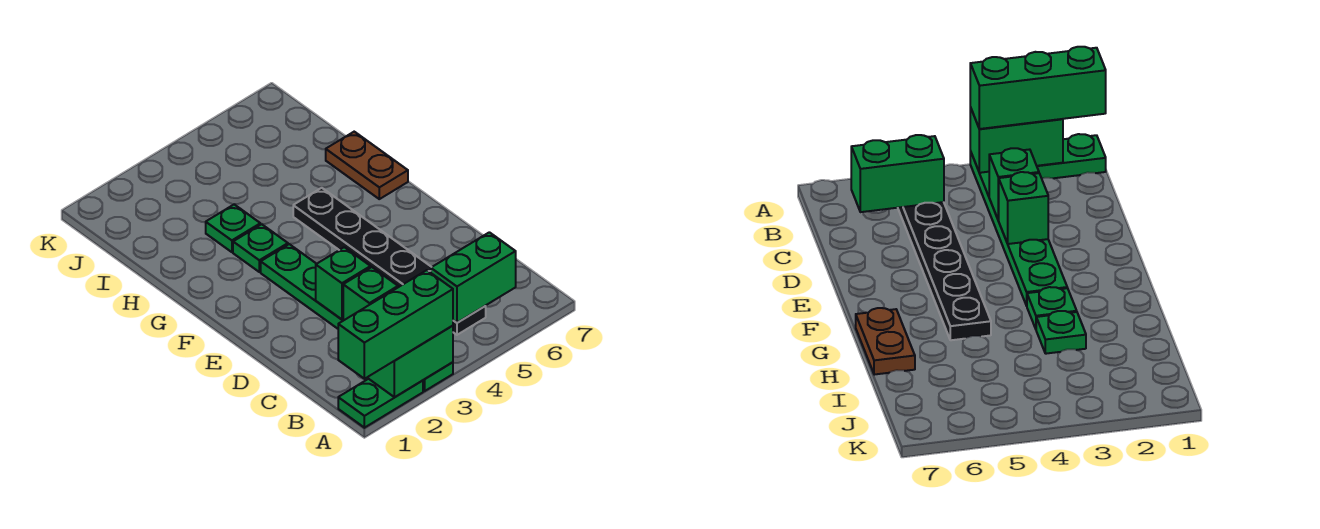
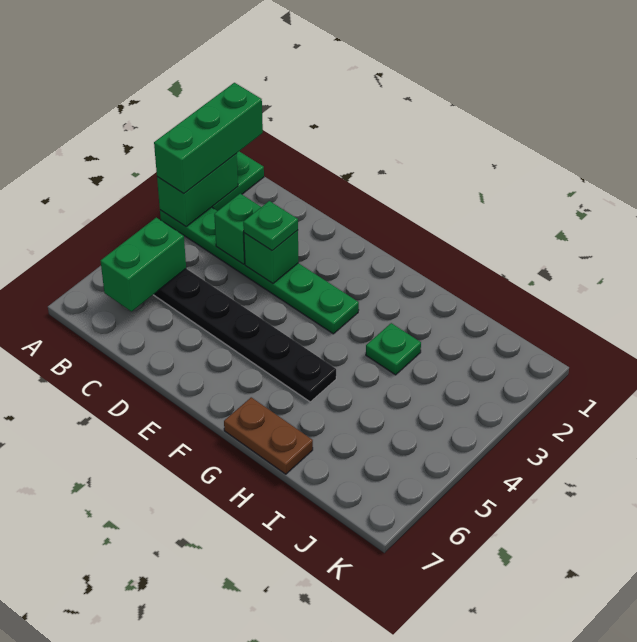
green plate G3 level 1 -> green plate D3 level 3

